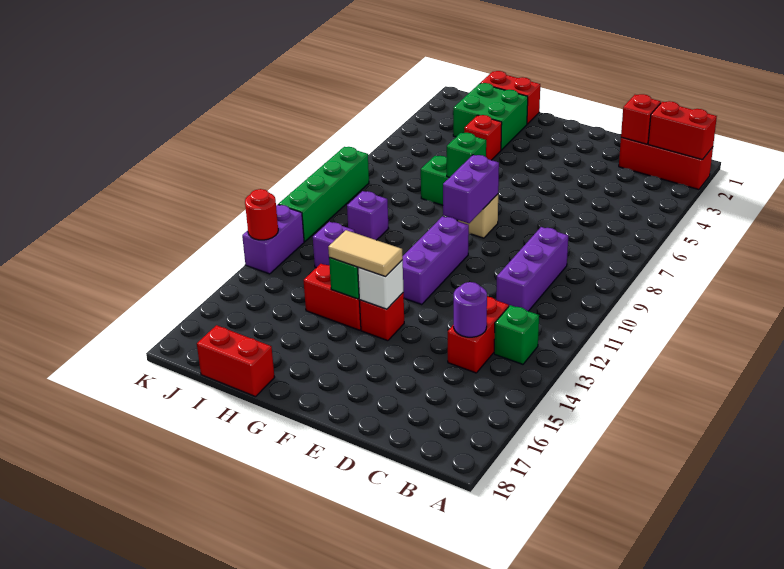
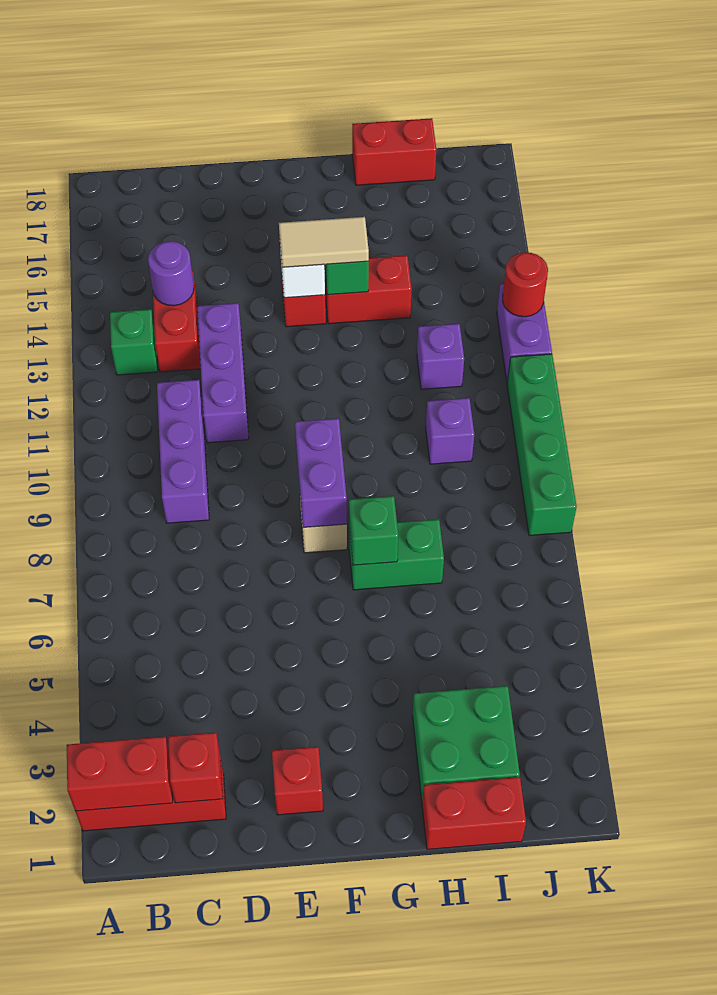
purple brick F10:F12 level 1 -> purple brick D11:D13 level 1
red brick H4 level 1 -> red brick E2 level 1

